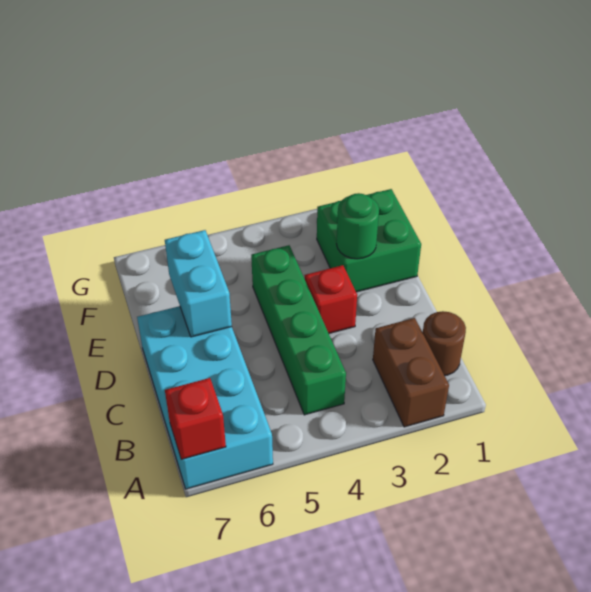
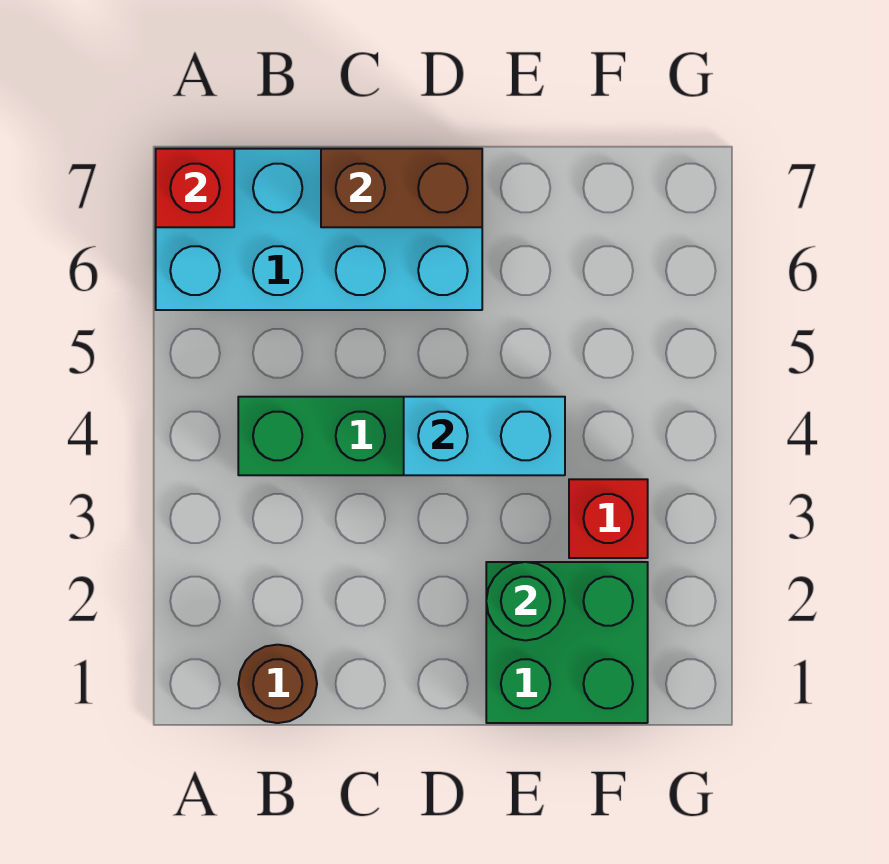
brown brick A2:B2 level 1 -> brown brick C7:D7 level 2
red brick D3 level 1 -> red brick F3 level 1
cyan brick D6:E6 level 2 -> cyan brick D4:E4 level 2

